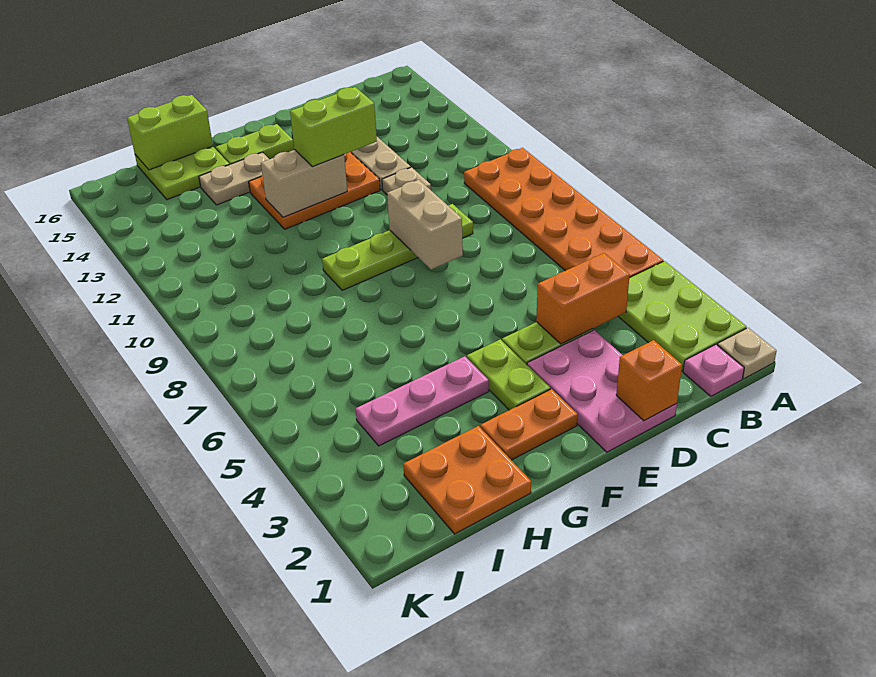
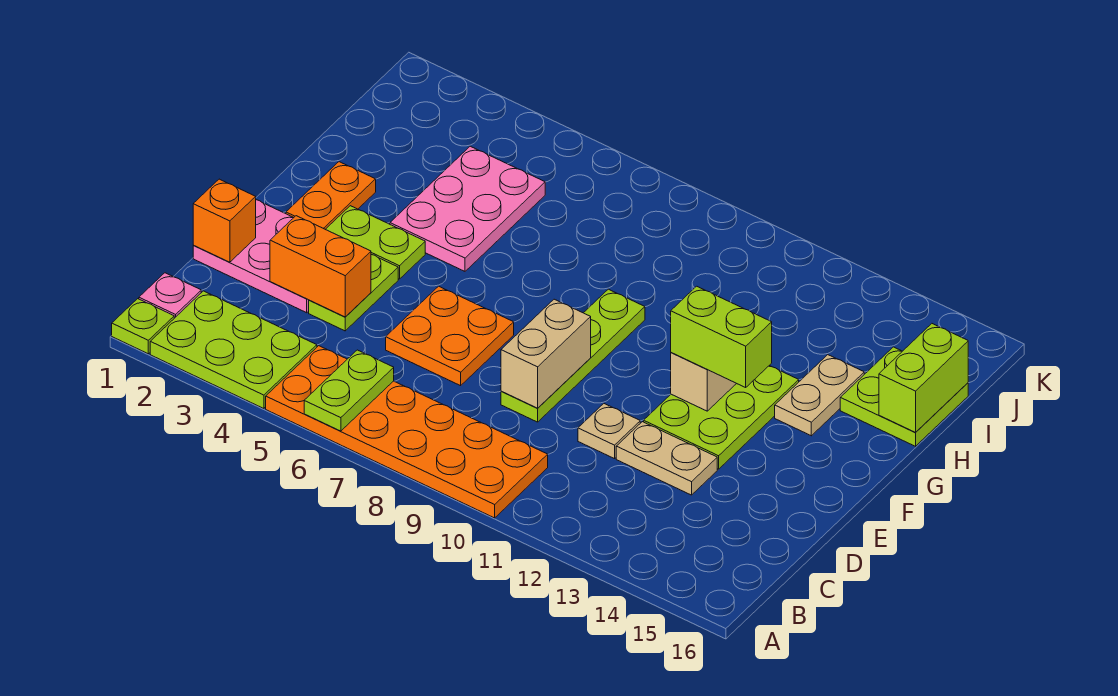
tan plate A1 level 1 -> lime plate A1 level 1
orange brick C4:D4 level 2 -> orange brick D3:D4 level 2
tan brick E8:E9 level 2 -> tan brick D9:E9 level 2
orange plate E12:G13 level 1 -> lime plate E12:G13 level 1
lime brick E12:F12 level 3 -> lime brick F12:F13 level 3
lime plate F15:G15 level 1 -> lime plate A6:B6 level 2
pink plate G4:I4 level 1 -> pink plate G4:I5 level 1
orange plate H1:I2 level 1 -> orange plate D6:E7 level 1

